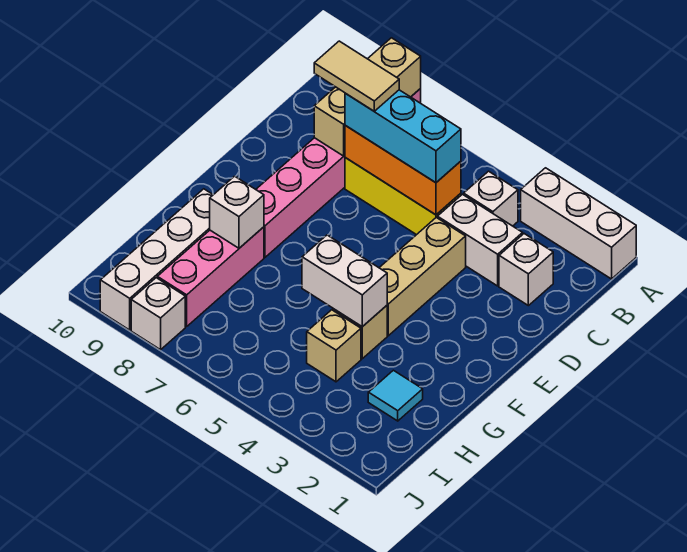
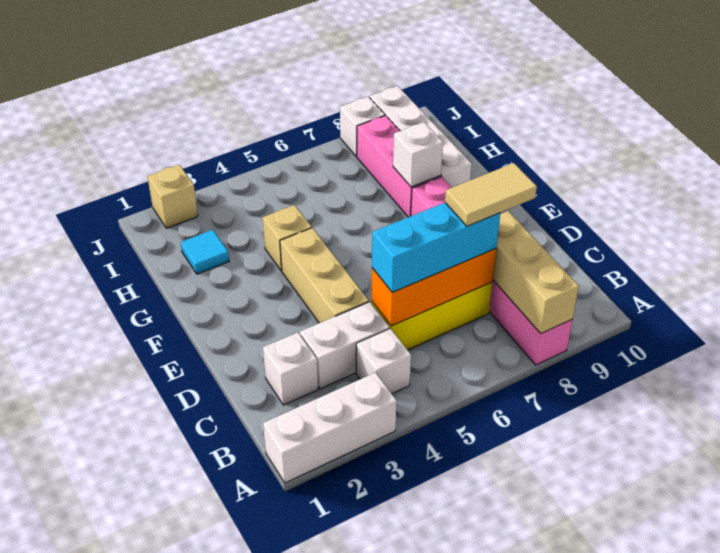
white brick G4:G5 level 2 -> none
tan brick H4 level 1 -> tan brick J2 level 1

